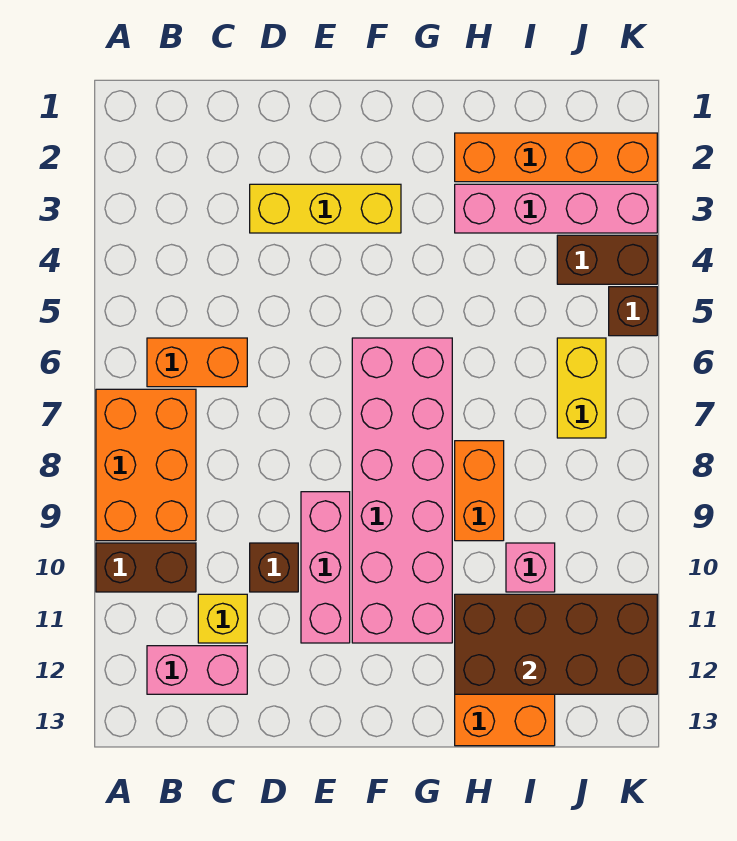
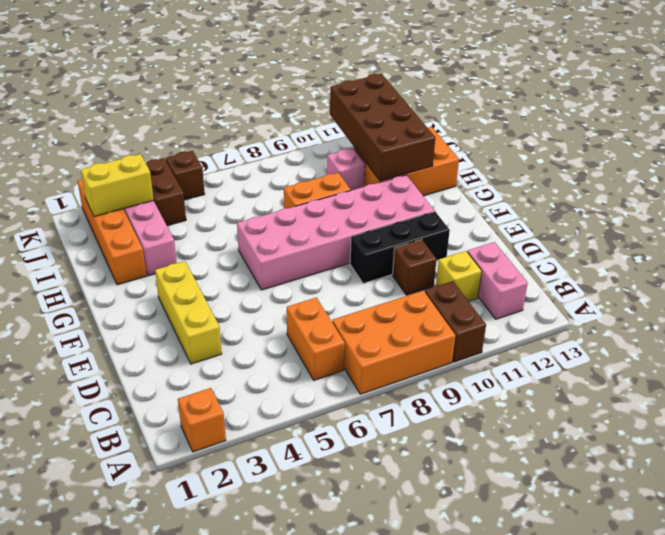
none -> orange brick A2 level 1
pink brick E9:E11 level 1 -> black brick E9:E11 level 1
yellow brick J6:J7 level 1 -> yellow brick J2:J3 level 2

